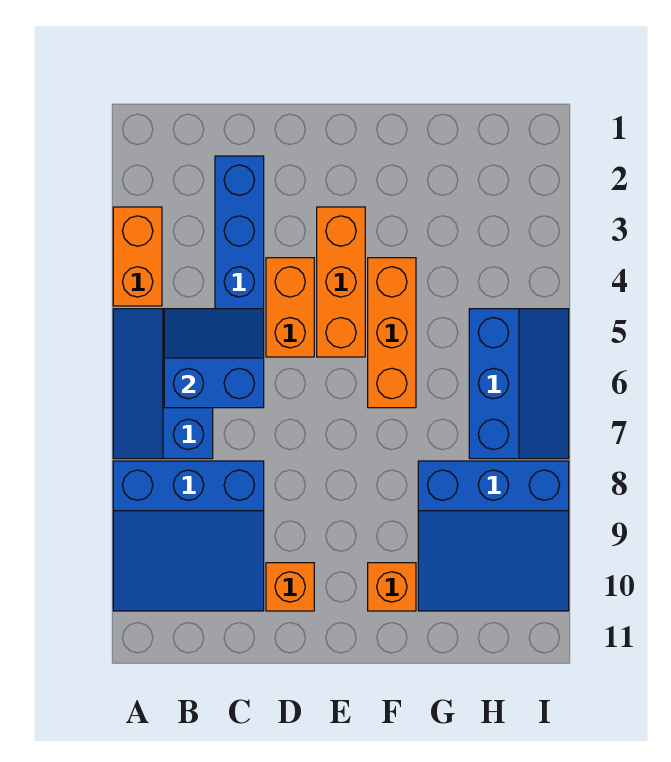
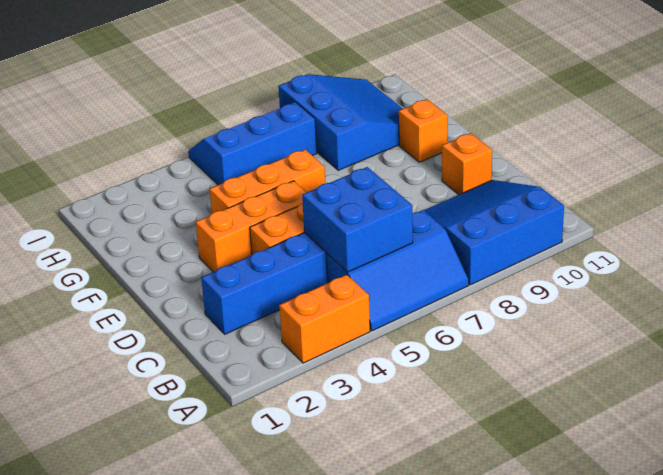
blue slope A8:C10 level 1 top 8 -> blue slope A8:C10 level 1 top A
blue slope B5:C6 level 2 top 6 -> blue brick B5:C6 level 2

